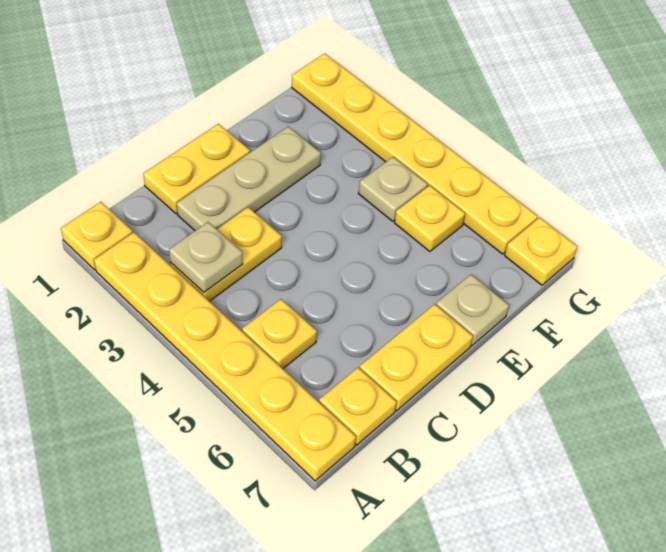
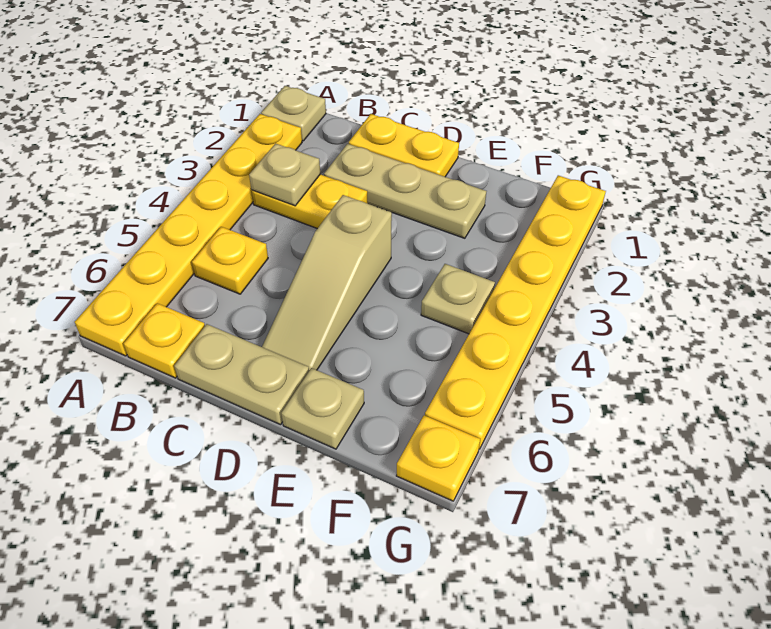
yellow plate A1 level 1 -> tan plate A1 level 1
yellow plate C7:D7 level 1 -> tan plate C7:D7 level 1
none -> tan slope D4:D6 level 1 top 4
yellow plate F5 level 1 -> none

